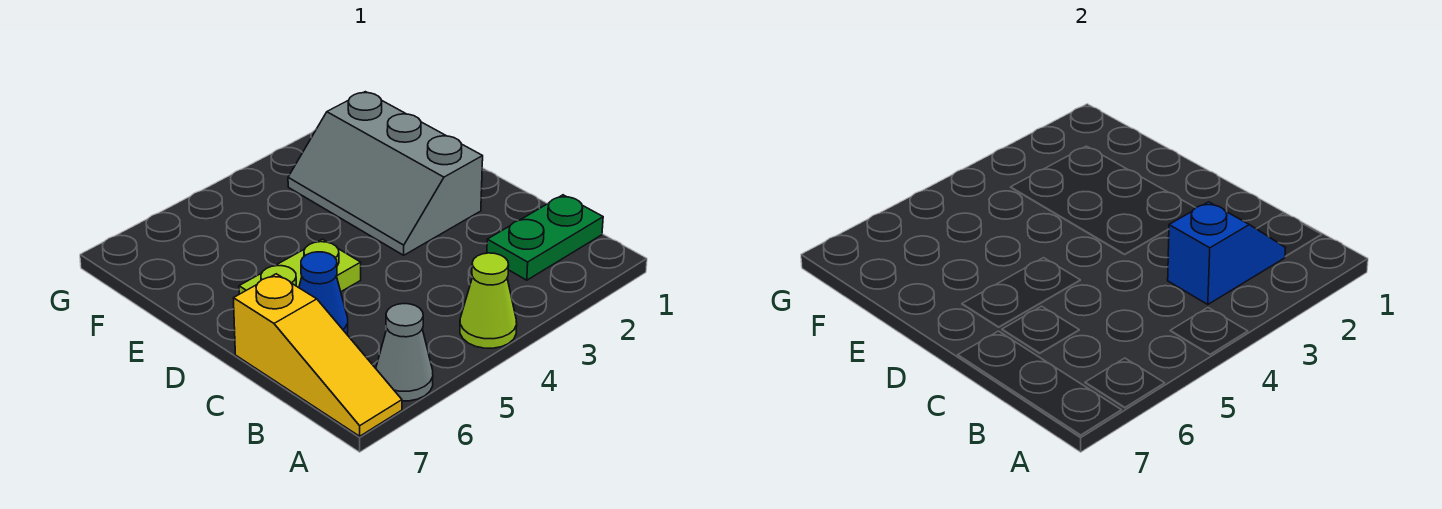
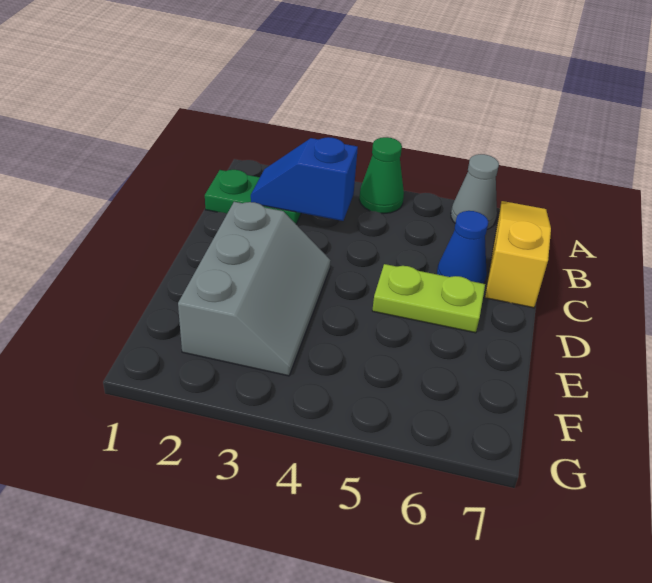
lime cone A4 level 1 -> green cone A4 level 1

